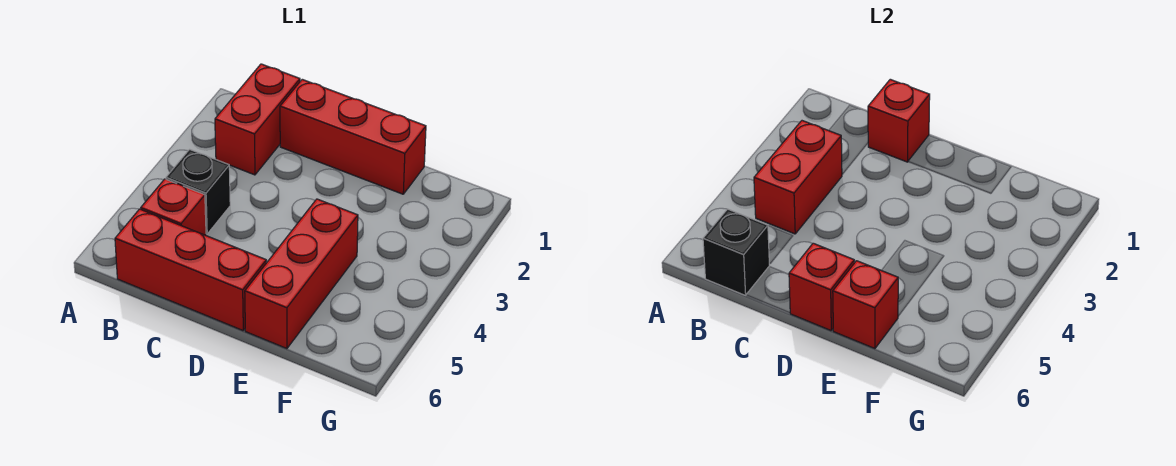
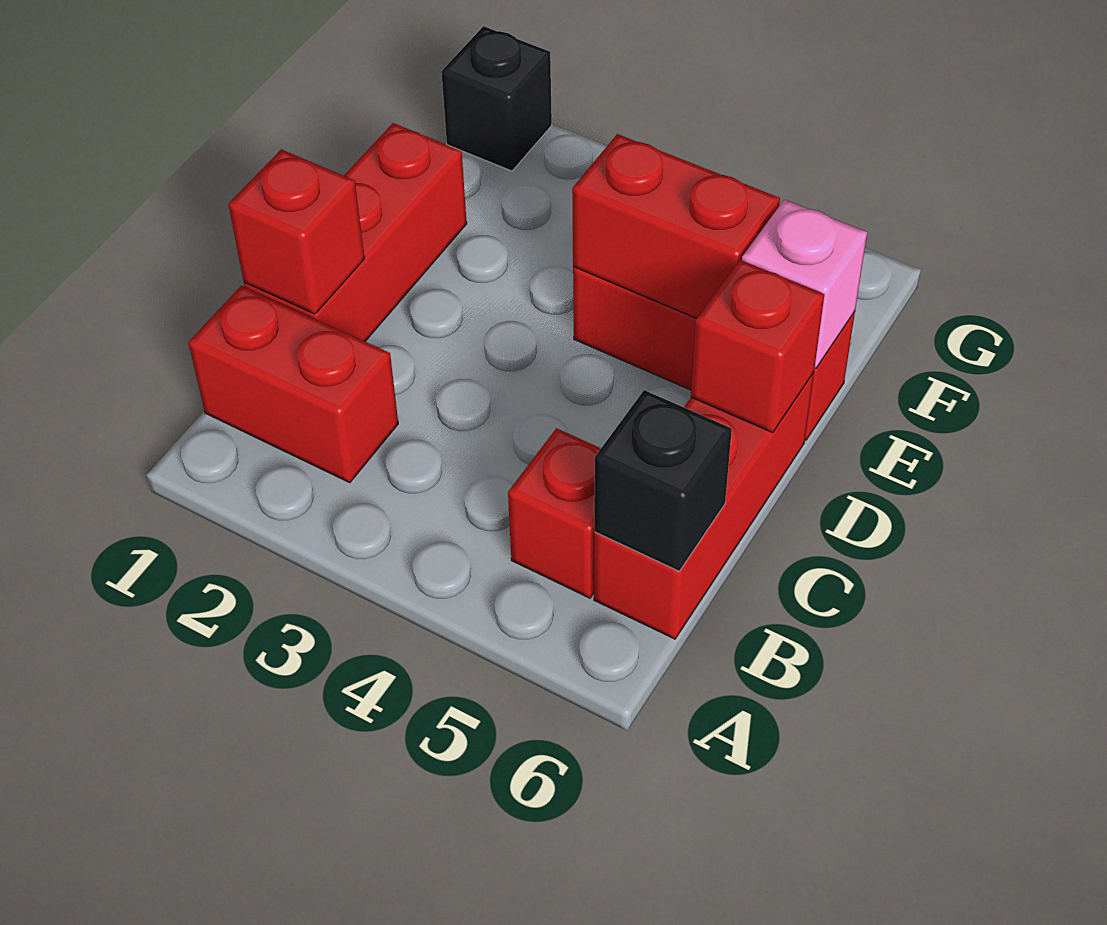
red brick B3:B4 level 2 -> red brick E4:E5 level 2
black brick B4 level 1 -> black brick G1 level 1
red brick E6 level 2 -> pink brick E6 level 2

